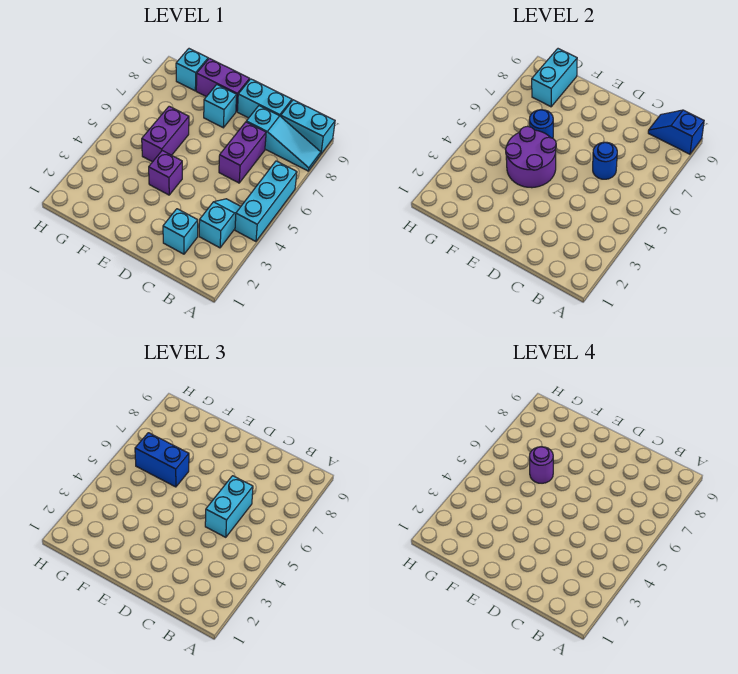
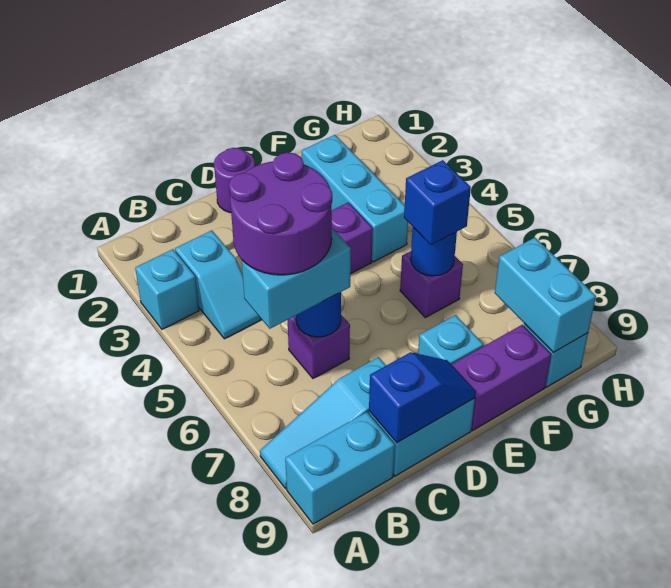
cyan brick A4:A6 level 1 -> cyan brick F2:F4 level 1
blue slope A9:B9 level 2 top A -> blue slope C9:D9 level 2 top C
cyan brick C2 level 1 -> cyan brick A3 level 1
cyan brick C5:C6 level 3 -> cyan brick B6:C6 level 3
purple brick C6:C7 level 1 -> purple brick C6 level 1
purple round brick E4:F5 level 2 -> purple round brick B5:C6 level 4
purple brick F5:F6 level 1 -> purple brick F6 level 1
blue brick F6:G6 level 3 -> blue brick F6 level 3
purple round brick F6 level 4 -> purple round brick D1 level 1

